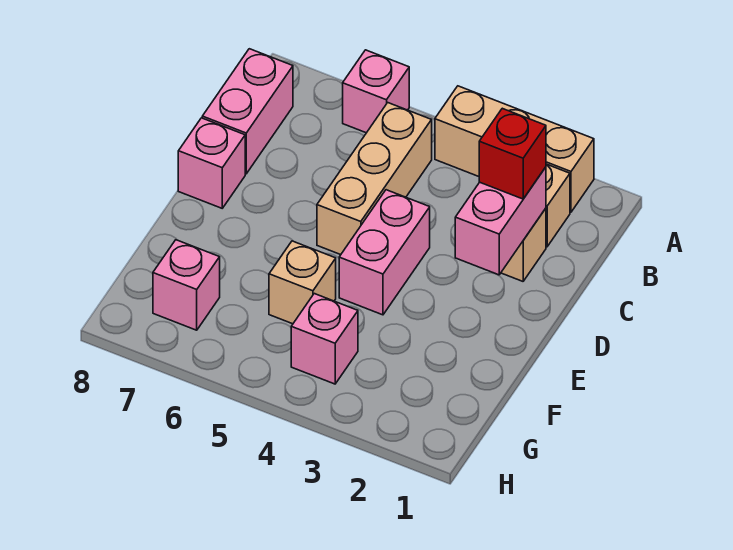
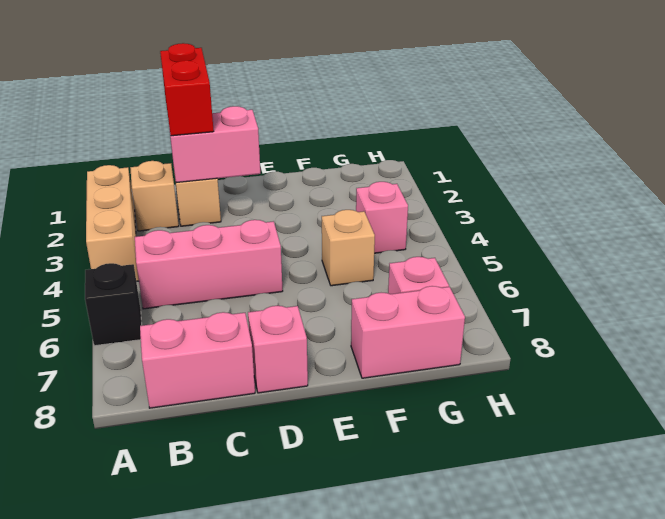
pink brick A6 level 1 -> black brick A6 level 1
tan brick B5:D5 level 1 -> pink brick B5:D5 level 1
red brick C2 level 3 -> red brick C1:C2 level 3
pink brick D4:E4 level 1 -> pink brick F8:G8 level 1

